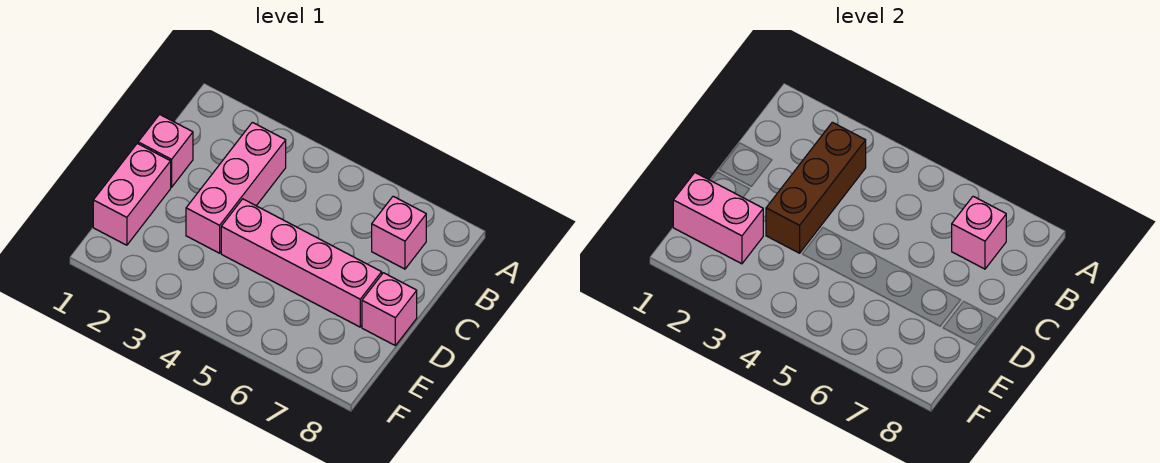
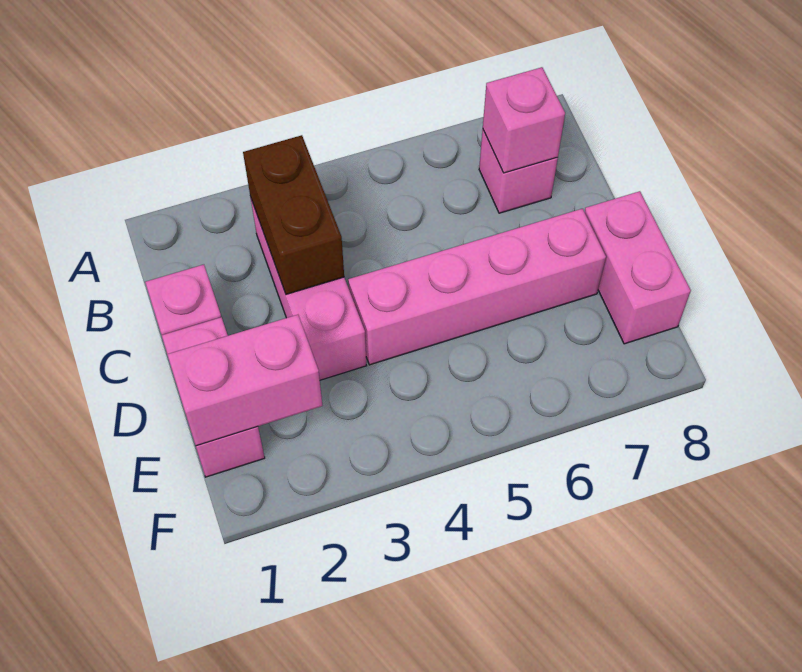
brown brick B3:D3 level 2 -> brown brick B3:C3 level 2
pink brick D8 level 1 -> pink brick D8:E8 level 1

